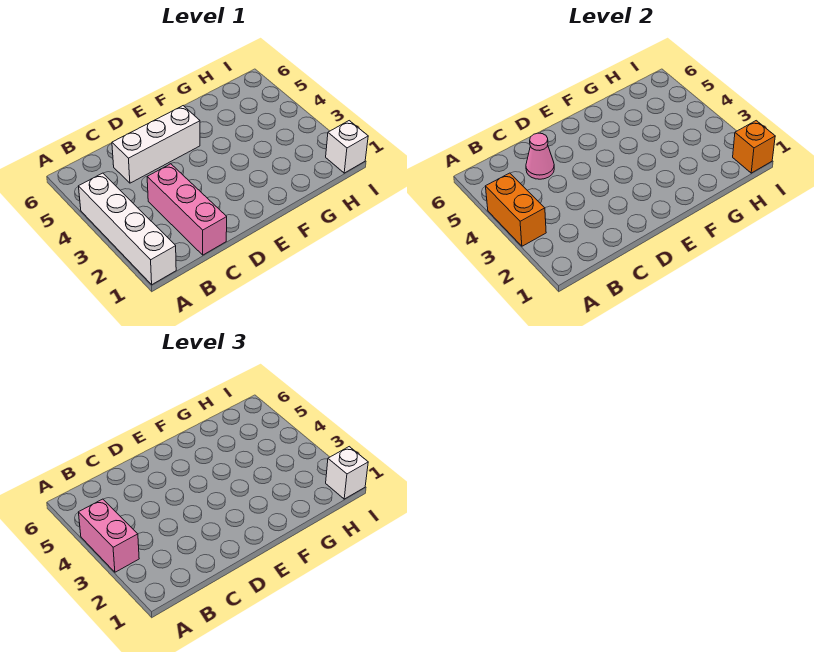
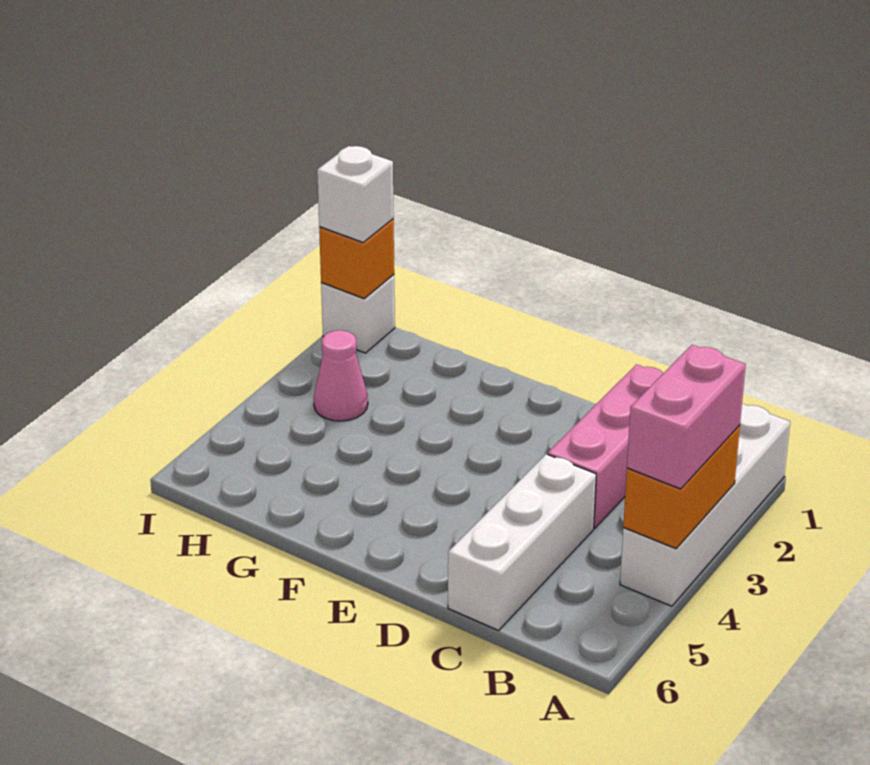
white brick C5:E5 level 1 -> white brick C4:C6 level 1
pink cone C5 level 2 -> pink cone H3 level 1

